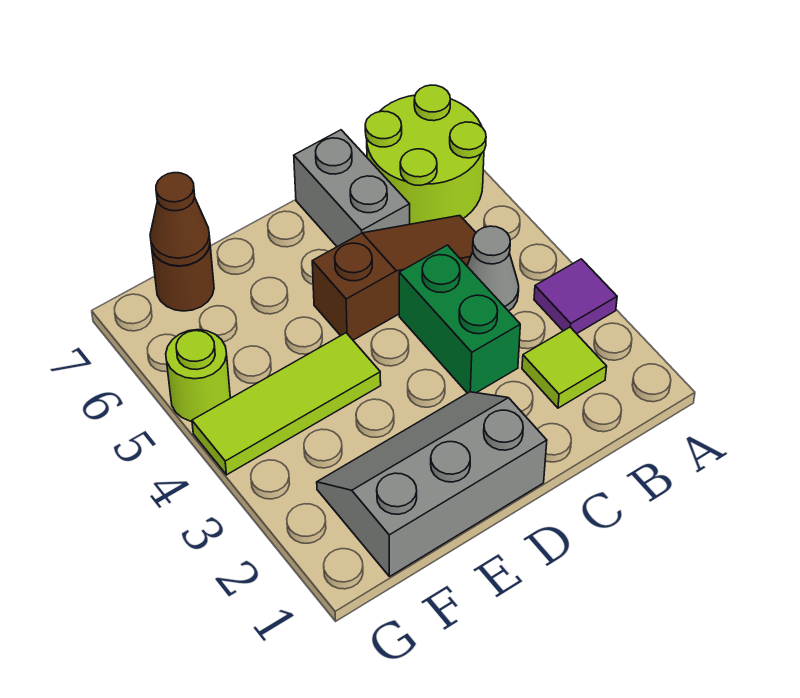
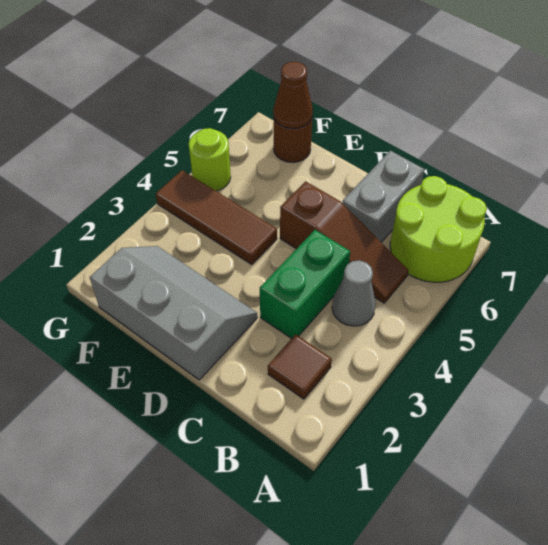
purple tile A3 level 1 -> none
lime tile B2 level 1 -> brown tile B2 level 1
lime tile E4:G4 level 1 -> brown tile E4:G4 level 1

